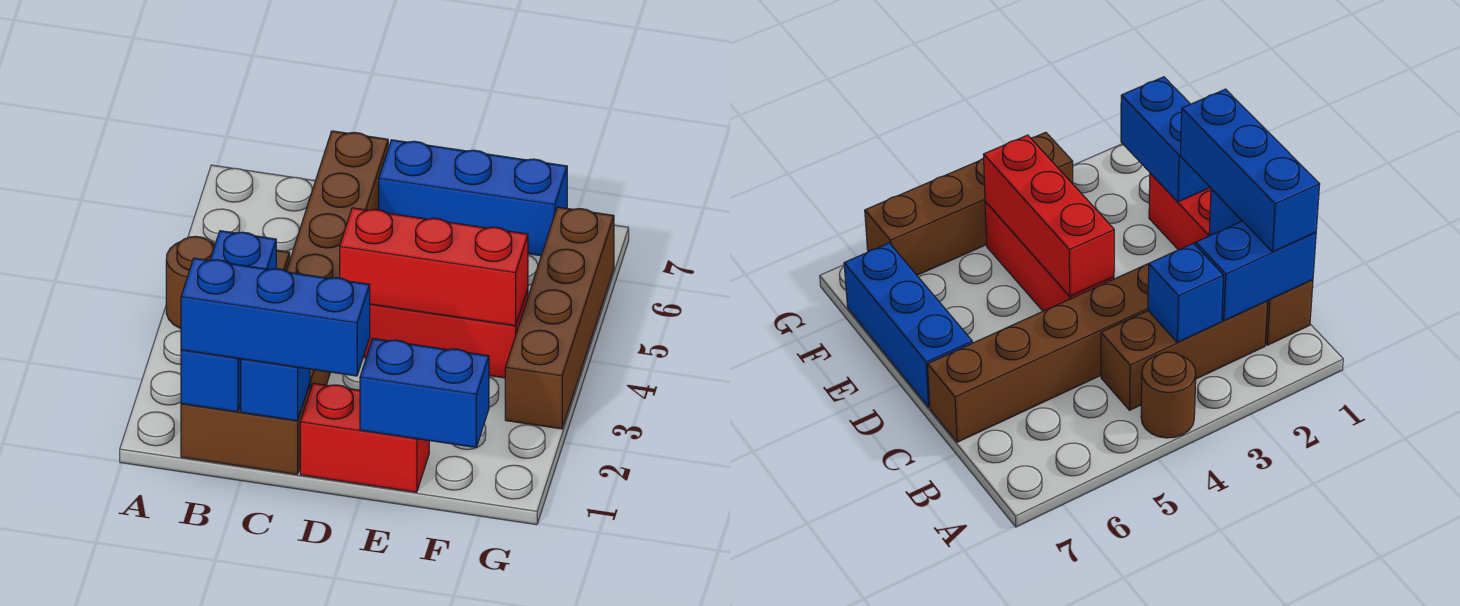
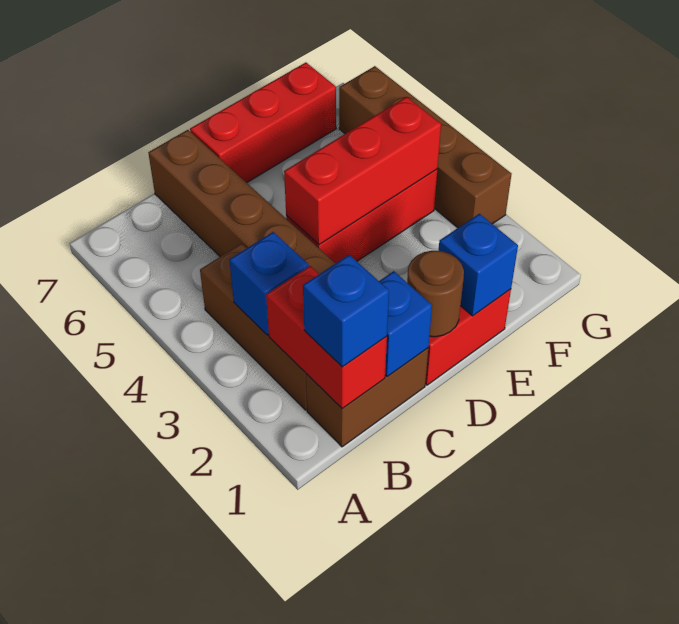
brown round brick A4 level 1 -> brown round brick D1 level 2
blue brick B1:B2 level 2 -> red brick B1:B2 level 2
blue brick B1:D1 level 3 -> blue brick B1 level 3
blue brick D7:F7 level 1 -> red brick D7:F7 level 1
blue brick E1:F1 level 2 -> blue brick E1 level 2

